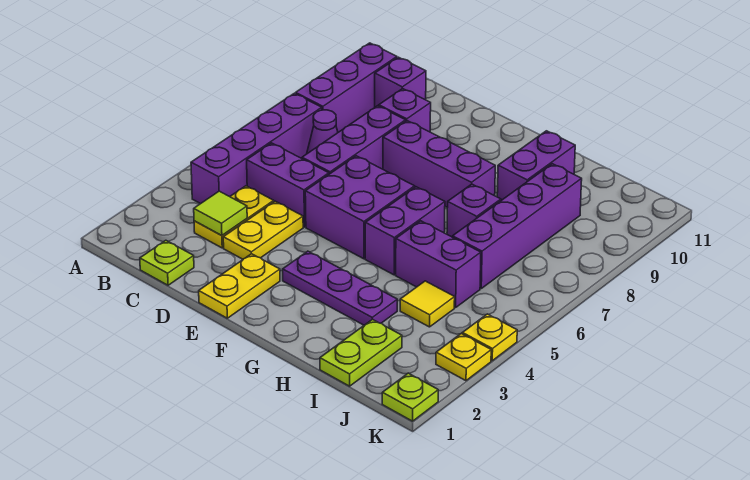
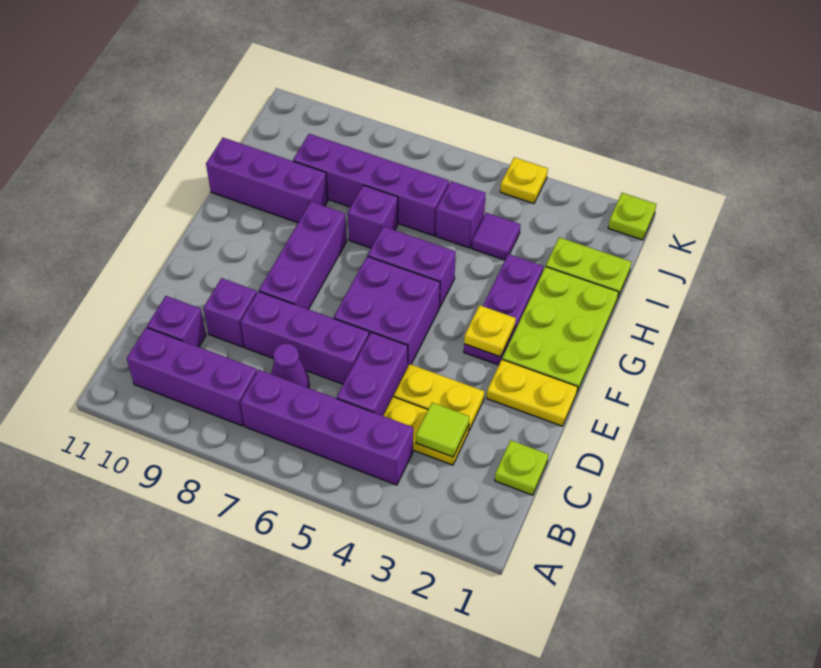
none -> lime plate F1:H2 level 1
purple brick H5:I5 level 1 -> purple brick I5 level 1
purple brick H9:H10 level 1 -> purple brick H9:H11 level 1
yellow tile I4 level 1 -> purple tile I4 level 1
yellow plate K3 level 1 -> yellow plate F3 level 2

